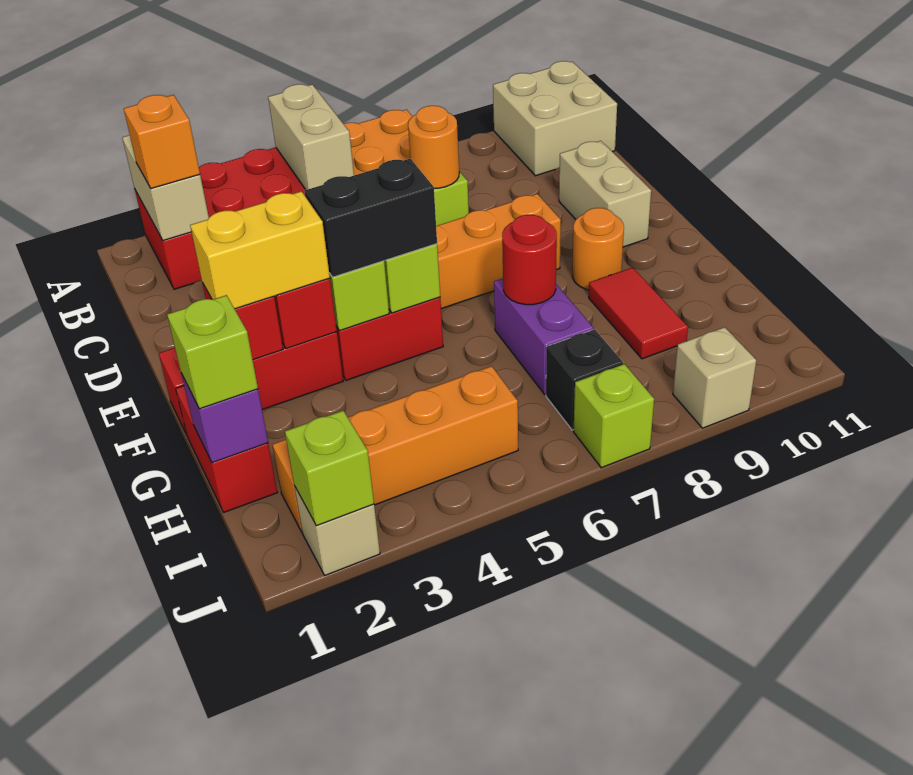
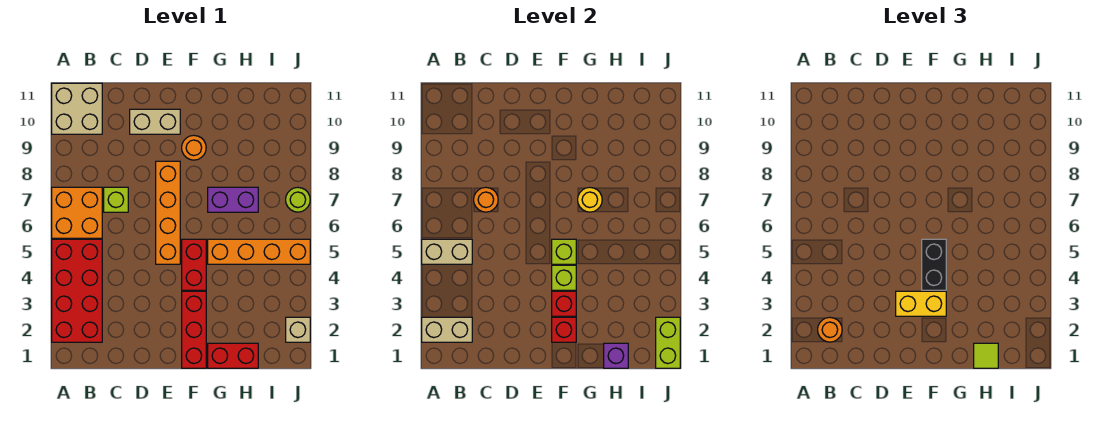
orange brick B2 level 3 -> orange round brick B2 level 3
yellow brick F2:F3 level 3 -> yellow brick E3:F3 level 3
red round brick G7 level 2 -> yellow round brick G7 level 2
red tile G9:H9 level 1 -> none
lime brick H1 level 3 -> lime tile H1 level 3
orange brick I2:I5 level 1 -> orange brick G5:J5 level 1
black brick I7 level 1 -> none
lime brick J2 level 2 -> lime brick J1:J2 level 2
lime brick J7 level 1 -> lime round brick J7 level 1
tan brick J9 level 1 -> none

